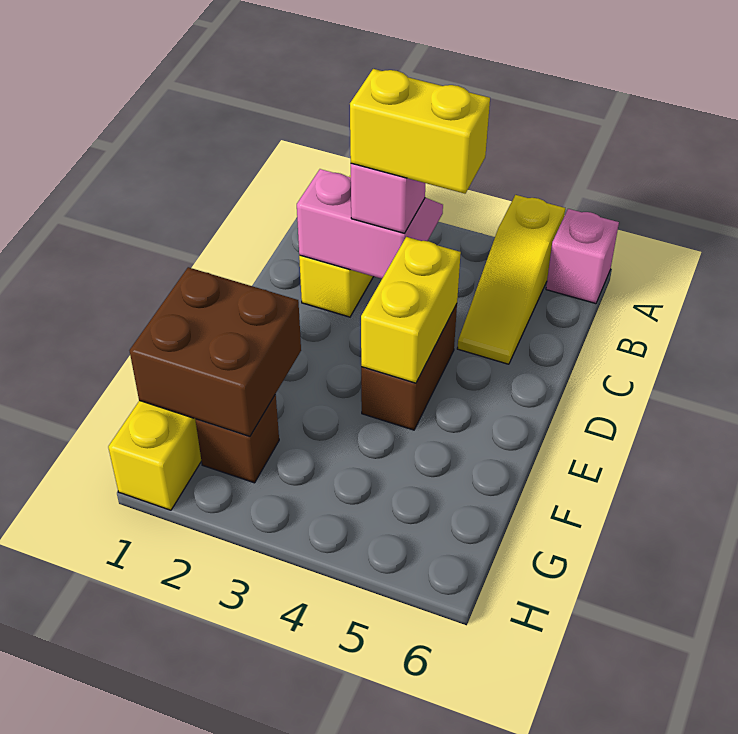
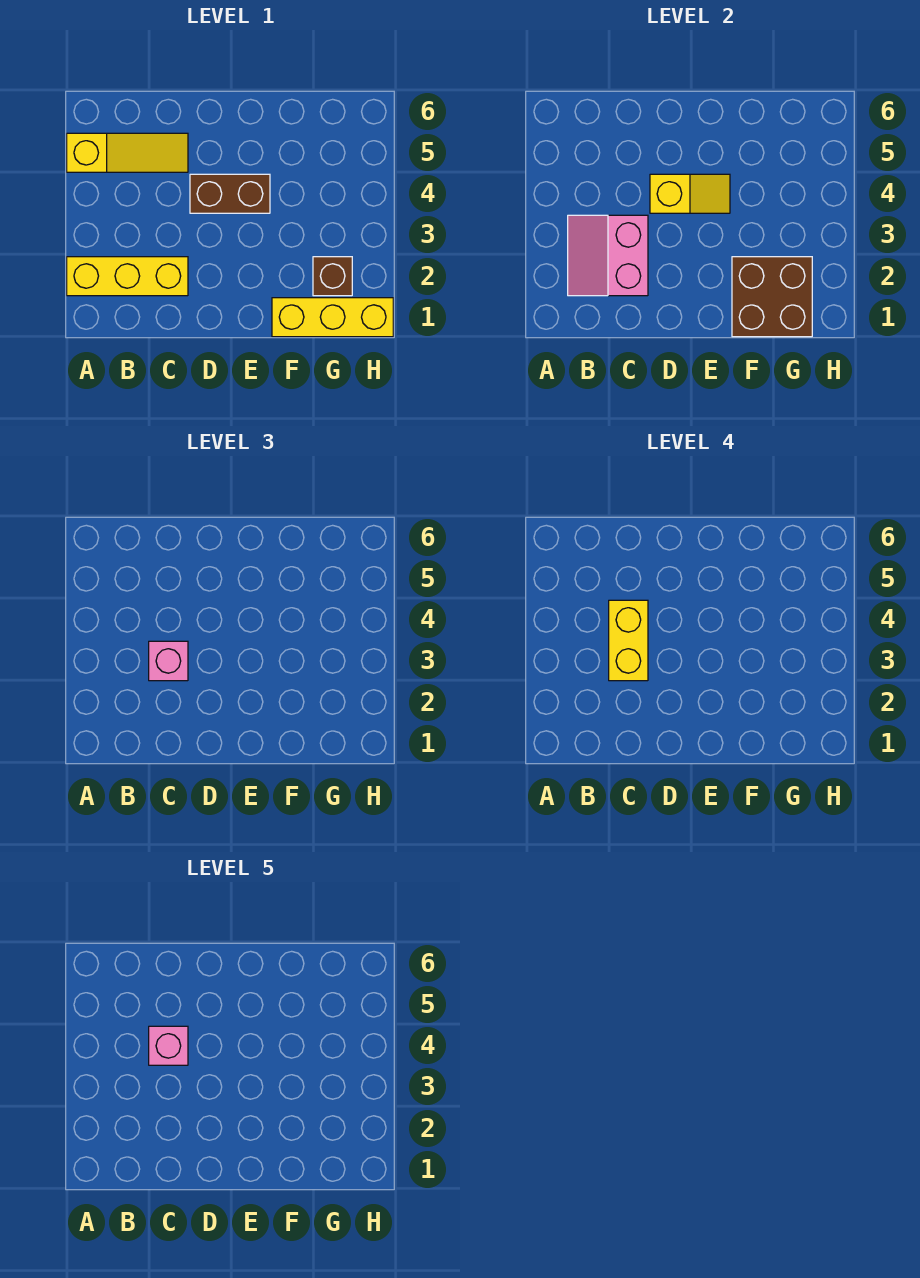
pink brick A6 level 1 -> pink brick C4 level 5
yellow brick D4:E4 level 2 -> yellow slope D4:E4 level 2 top D

